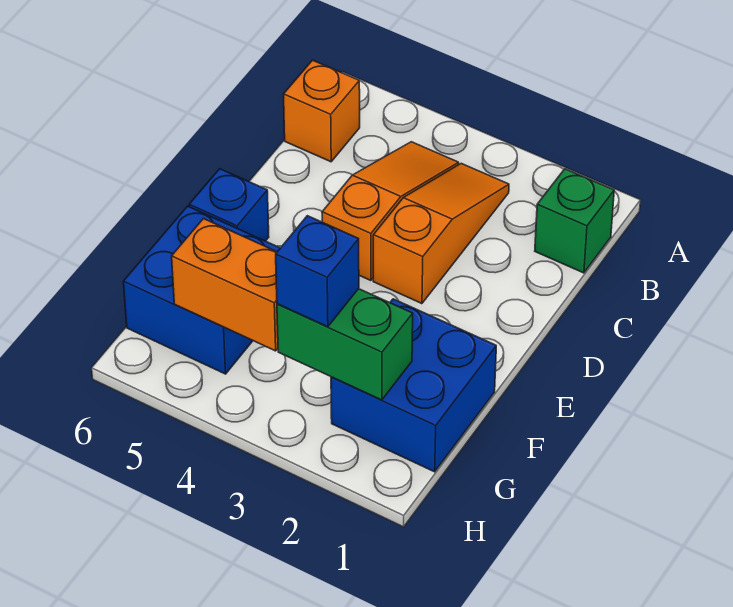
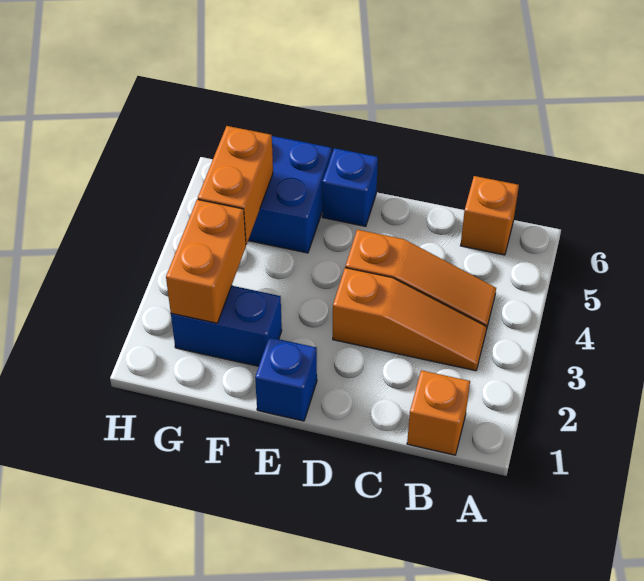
green brick B1 level 1 -> orange brick B1 level 1
blue brick F1:G2 level 1 -> blue brick F2:G2 level 1
green brick G2:G3 level 2 -> orange brick G2:G3 level 2
blue brick G3 level 3 -> blue brick E1 level 1

